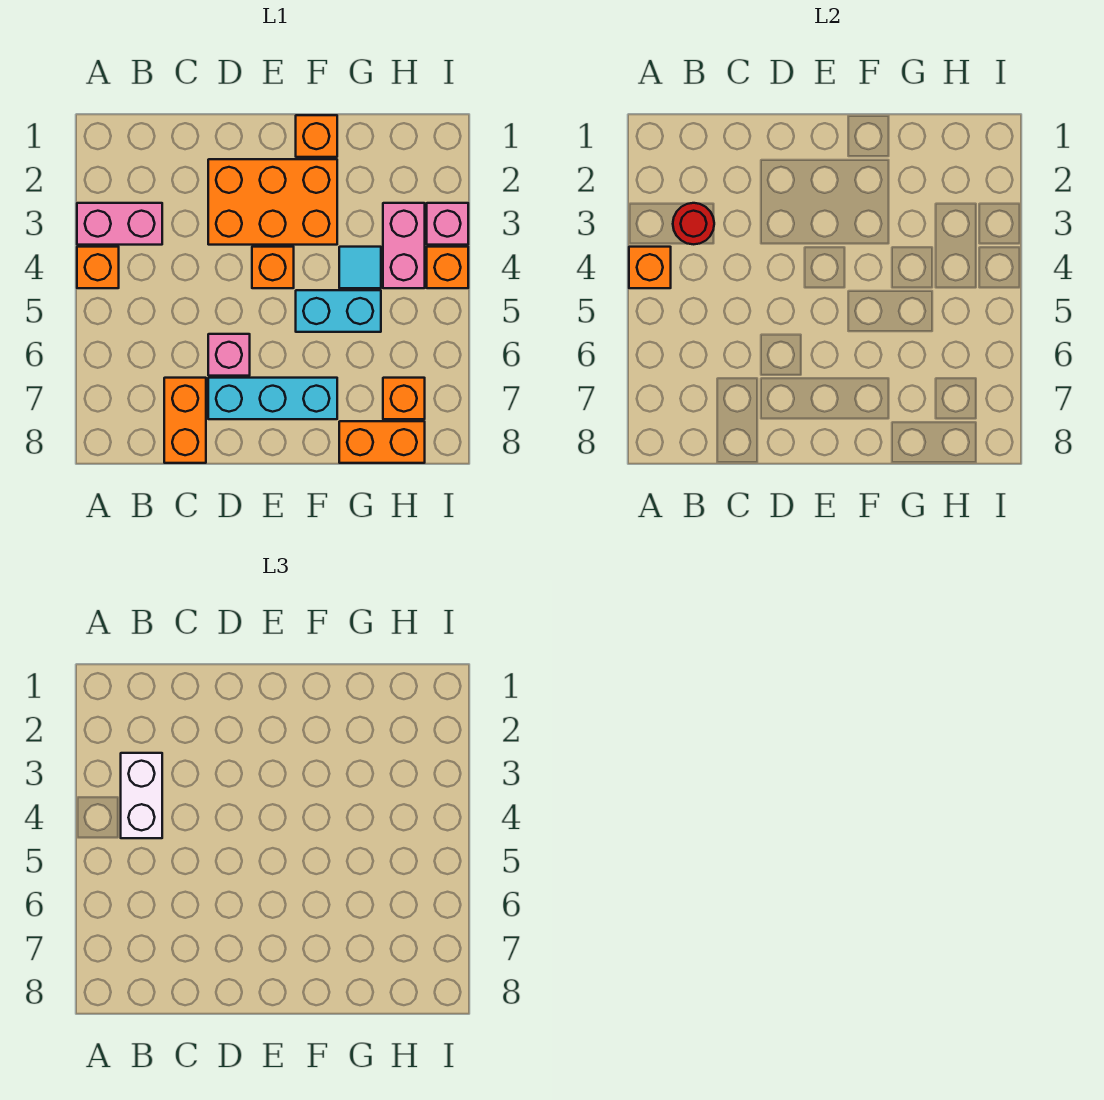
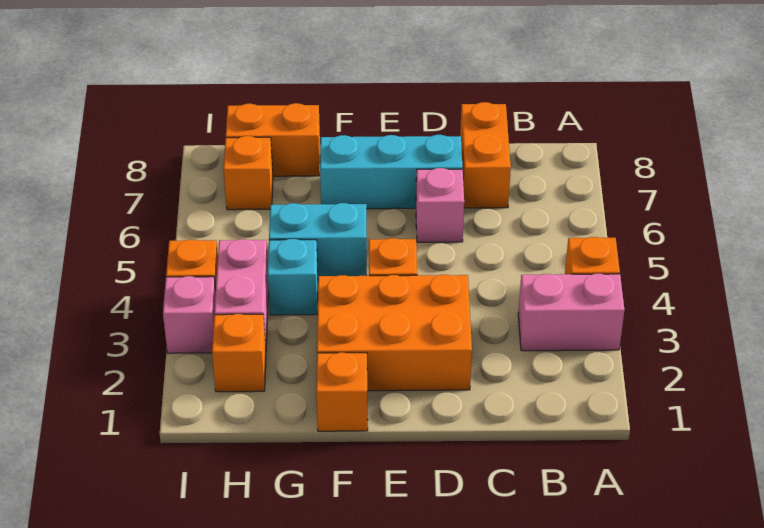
orange brick A4 level 2 -> orange brick H2 level 1
red round brick B3 level 2 -> none
white brick B3:B4 level 3 -> none
cyan tile G4 level 1 -> cyan brick G4 level 1

